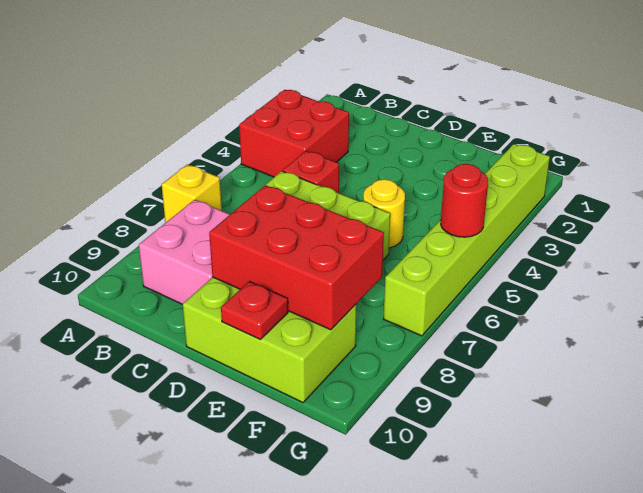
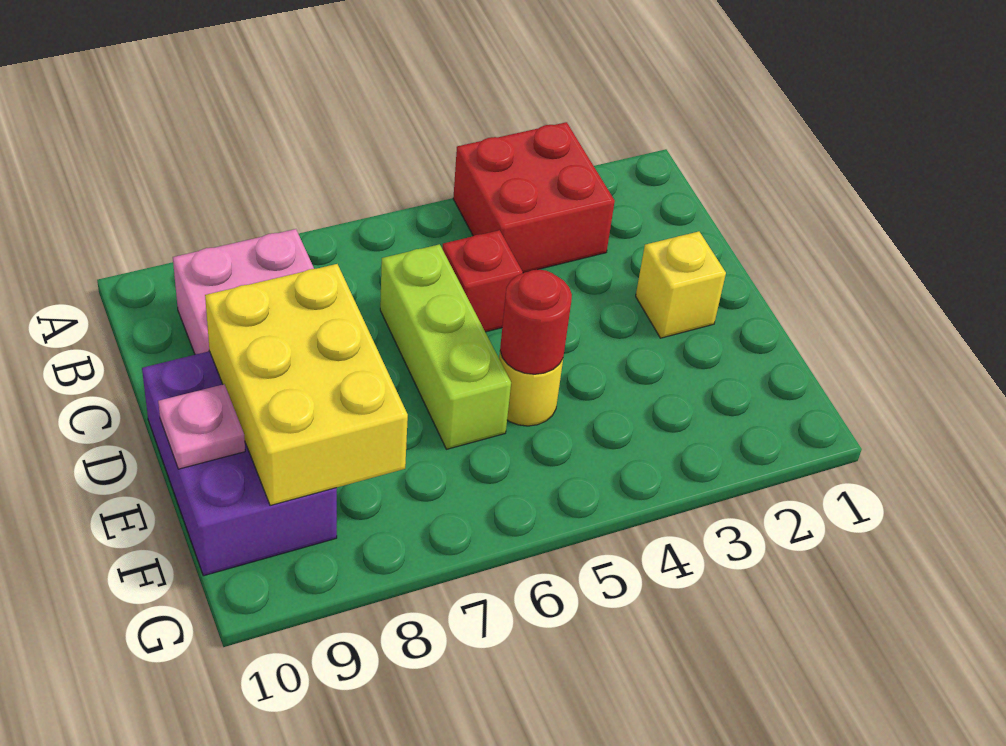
yellow brick A7 level 1 -> yellow brick D2 level 1
red brick D8:F9 level 2 -> yellow brick D8:F9 level 2
lime brick D9:F10 level 1 -> purple brick D9:F10 level 1
red plate E10 level 2 -> pink plate E10 level 2
lime brick G2:G7 level 1 -> none
red round brick G5 level 2 -> red round brick E5 level 2

